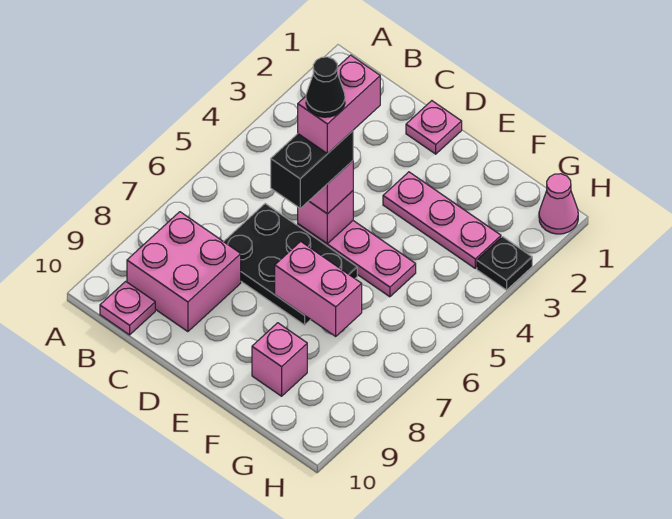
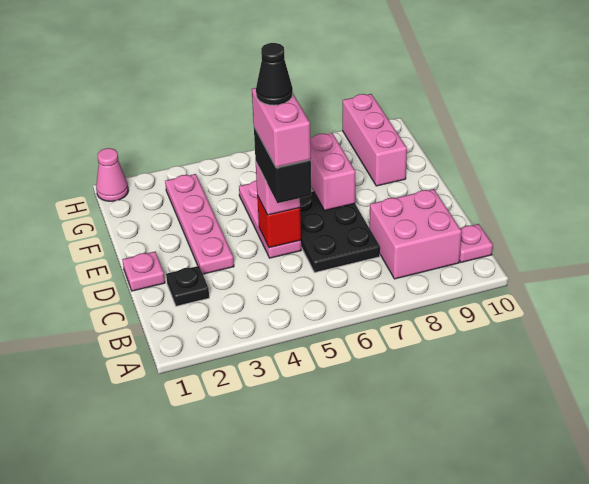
pink brick D4:D5 level 5 -> pink brick C5:D5 level 5
pink brick D5 level 2 -> red brick D5 level 2
black brick D5:D6 level 4 -> black brick C5:D5 level 4
pink plate E3:G3 level 1 -> pink plate D3:G3 level 1
pink brick F9 level 1 -> pink brick F9:H9 level 1
black plate H3 level 1 -> black plate C2 level 1

